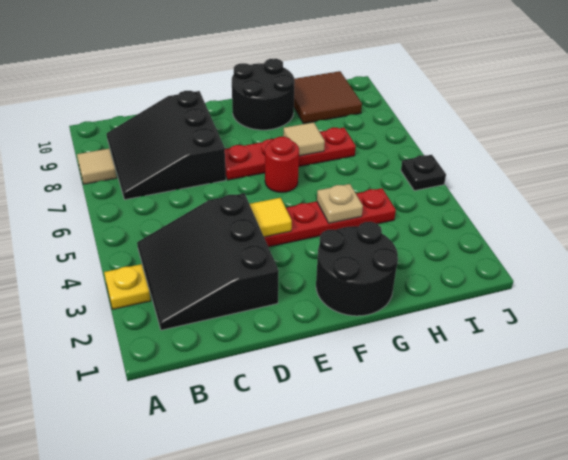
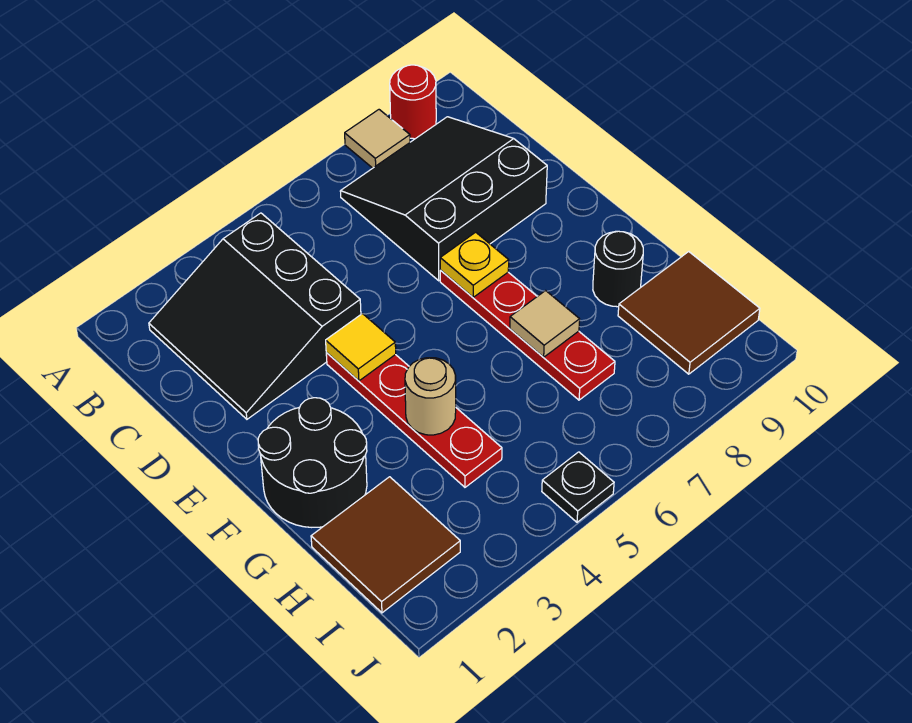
yellow plate A3 level 1 -> yellow plate E7 level 2
black slope B2:D4 level 1 top D -> black slope B2:D4 level 1 top 4
red round brick F6 level 1 -> red round brick A9 level 1
black round brick F9:G10 level 1 -> black round brick G9 level 1
tan plate G4 level 2 -> tan round brick G4 level 2
none -> brown tile H1:I2 level 1

